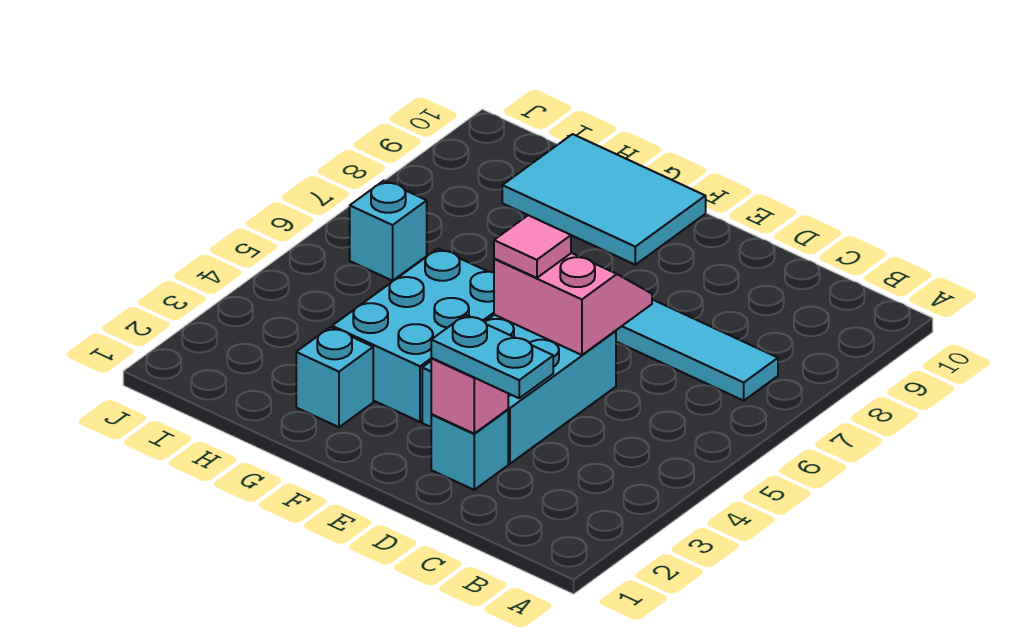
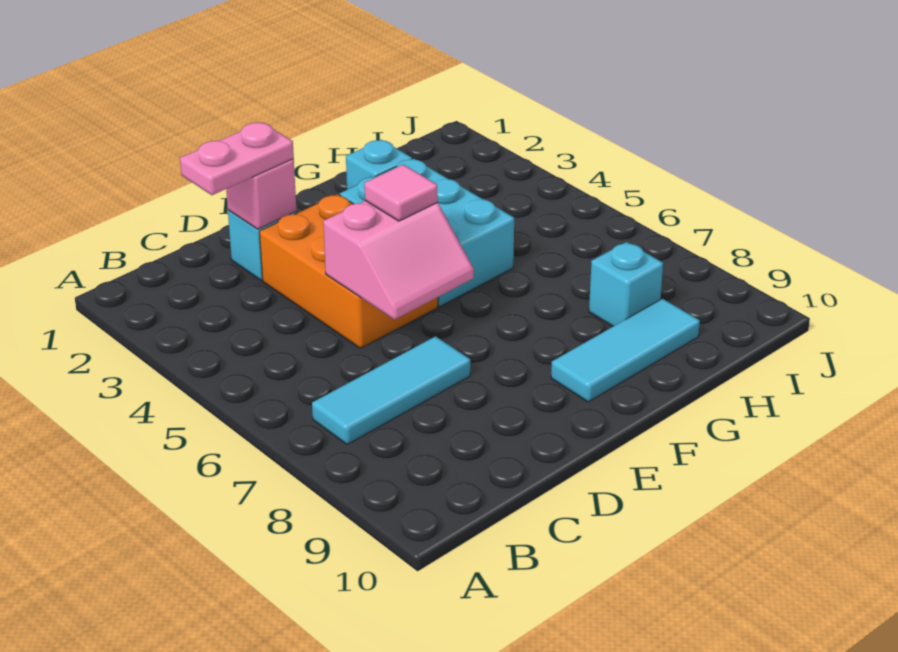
cyan plate C2:D2 level 3 -> pink plate C2:D2 level 3
cyan brick D3:E5 level 1 -> orange brick D3:E5 level 1
cyan tile F9:H10 level 1 -> cyan tile F9:H9 level 1
cyan brick I6 level 1 -> cyan brick H8 level 1

